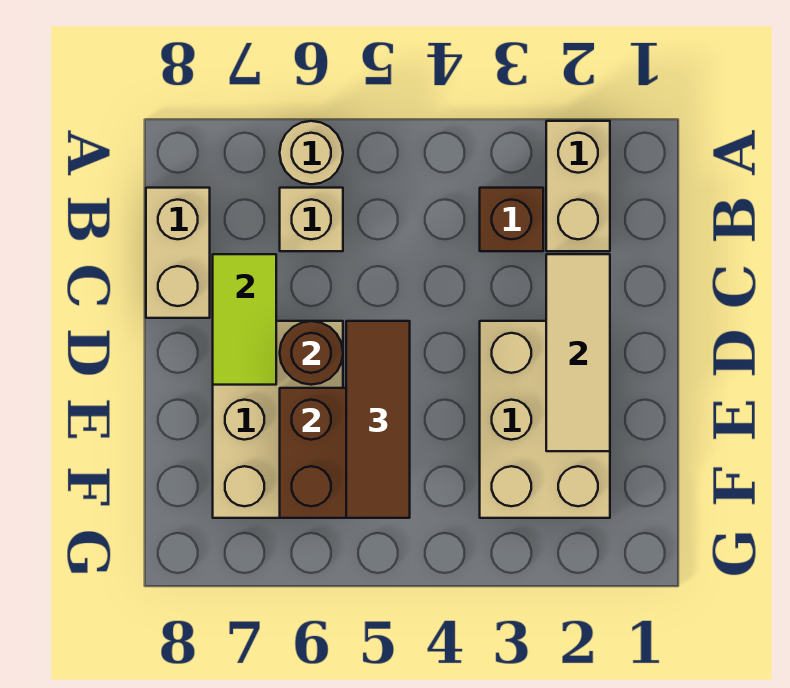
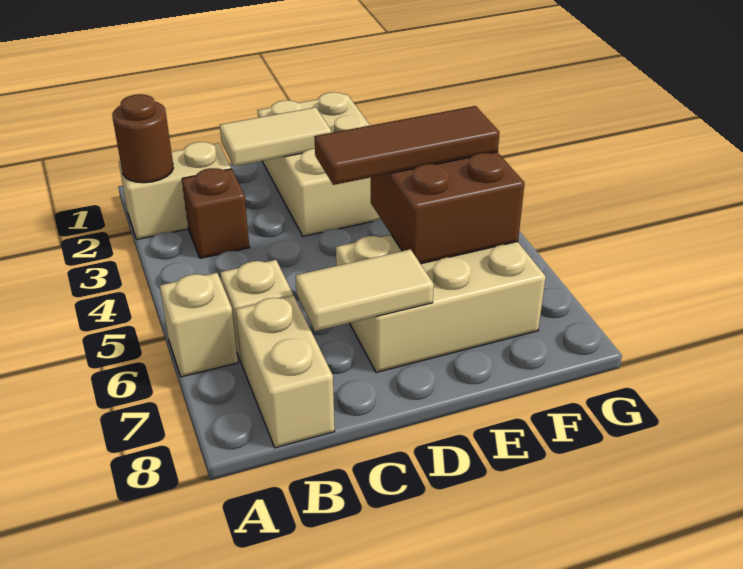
tan round brick A6 level 1 -> tan brick A6 level 1
tan brick B8:C8 level 1 -> tan brick B7:B8 level 1
tan tile C2:E2 level 2 -> tan tile C2:D2 level 2
lime tile C7:D7 level 2 -> tan tile C7:D7 level 2
tan brick D2:F3 level 1 -> tan brick D1:E3 level 1
brown round brick D6 level 2 -> brown round brick A2 level 2

